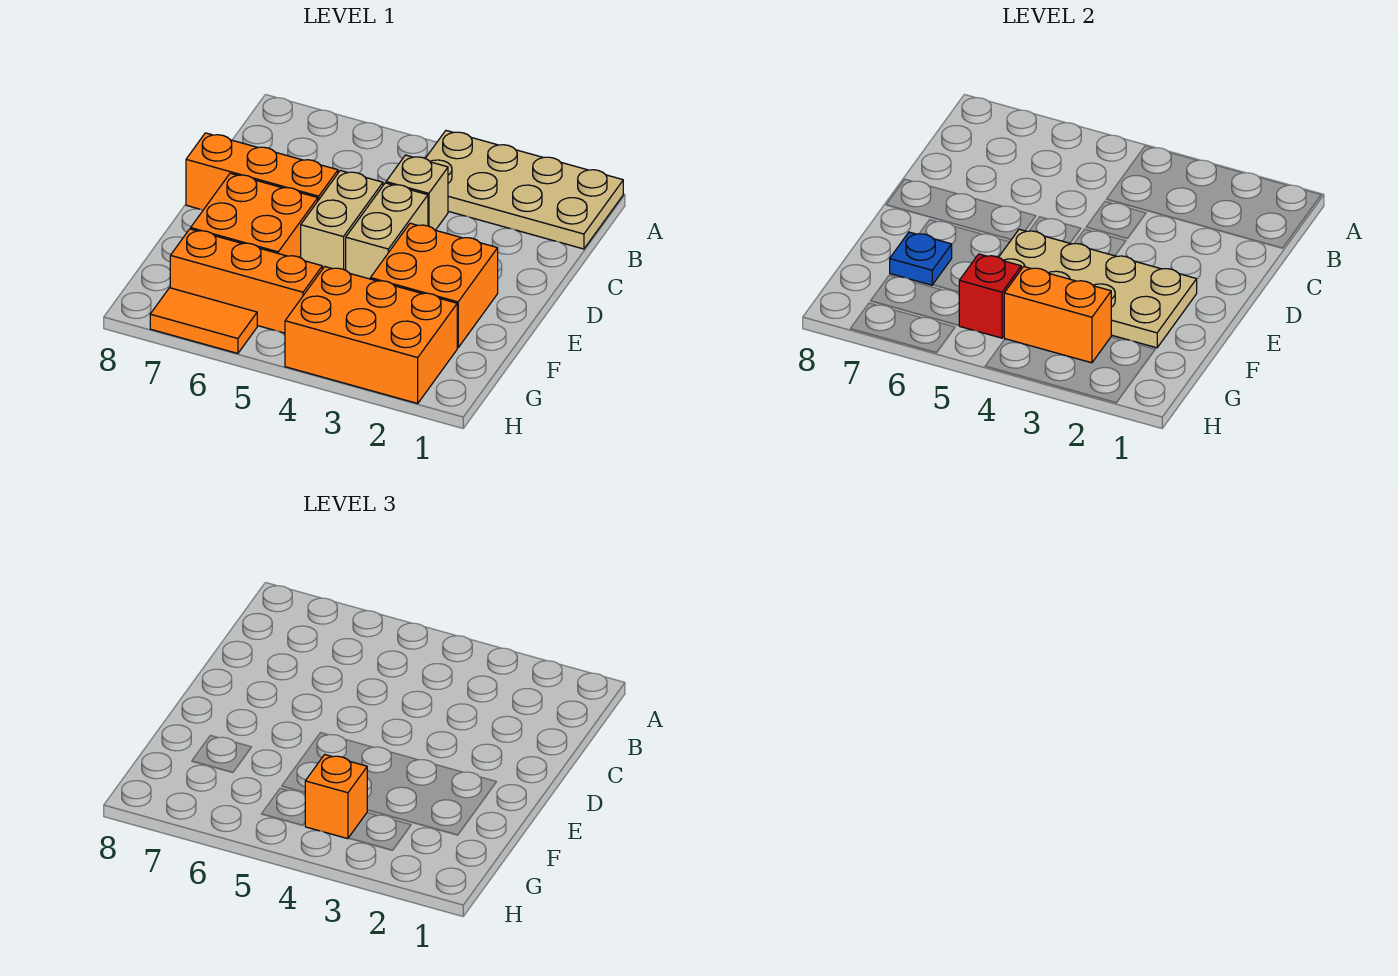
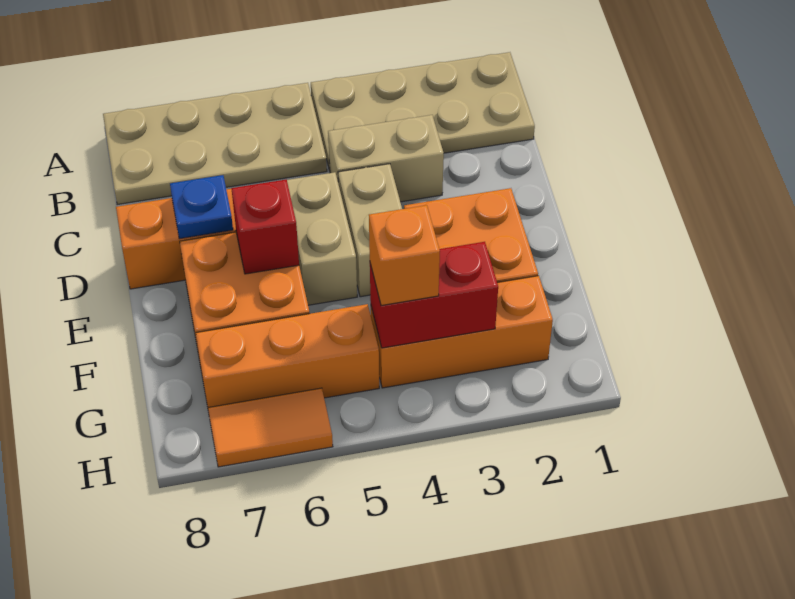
tan brick C4 level 1 -> tan brick C3:C4 level 1
tan plate E2:F5 level 2 -> tan plate A5:B8 level 1
blue plate F7 level 2 -> blue plate D7 level 2
orange brick G2:H4 level 1 -> orange brick G2:G4 level 1
orange brick G3:G4 level 2 -> red brick G3:G4 level 2
red brick G5 level 2 -> red brick E6 level 2

